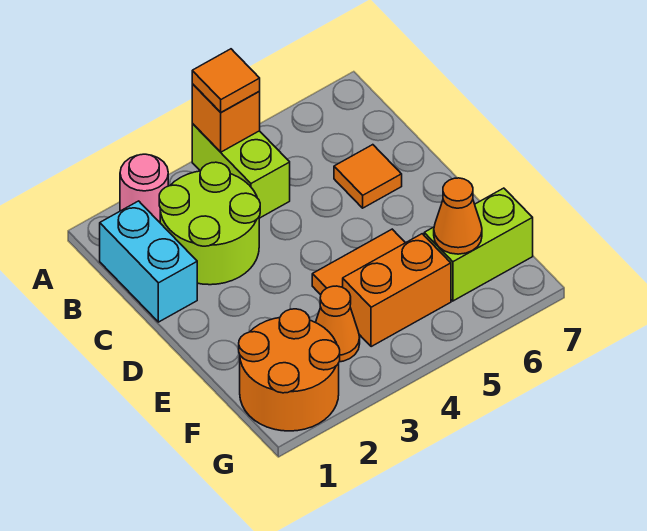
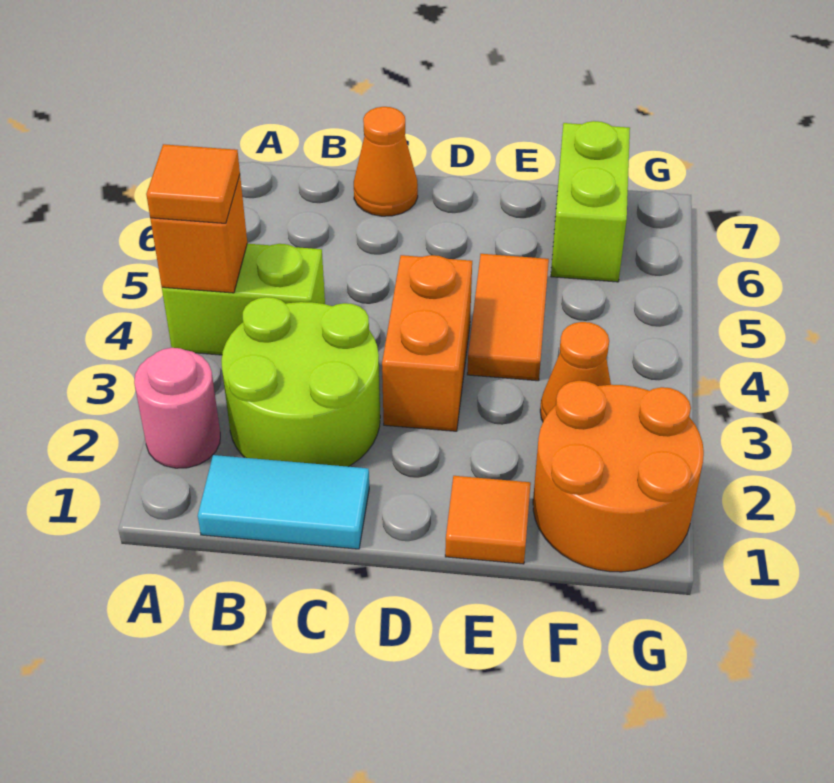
cyan brick B1:C1 level 1 -> cyan tile B1:C1 level 1
orange tile C6 level 1 -> orange tile E1 level 1
orange brick F4:F5 level 1 -> orange brick D3:D4 level 1
orange cone F6 level 2 -> orange cone C7 level 1

